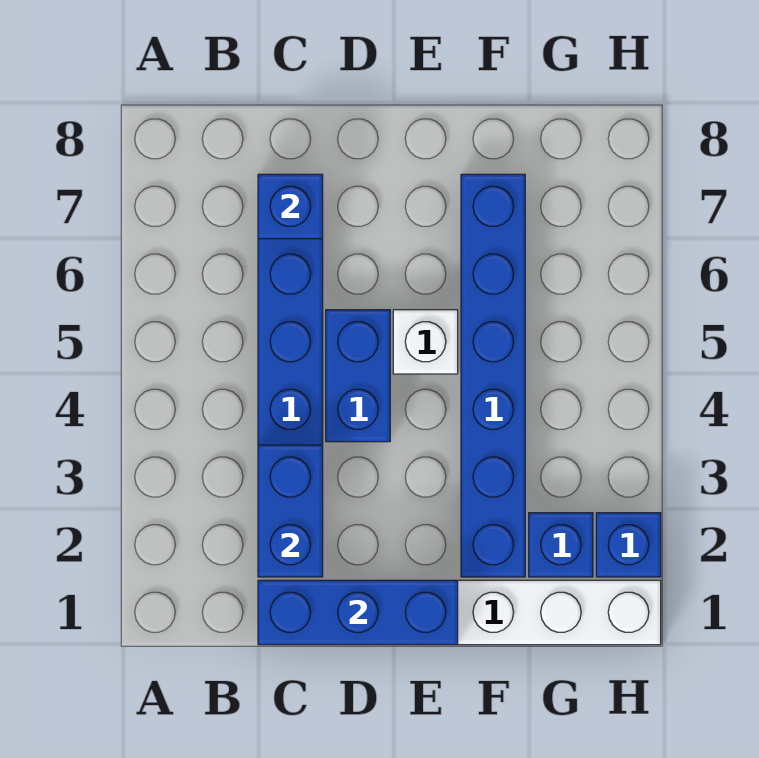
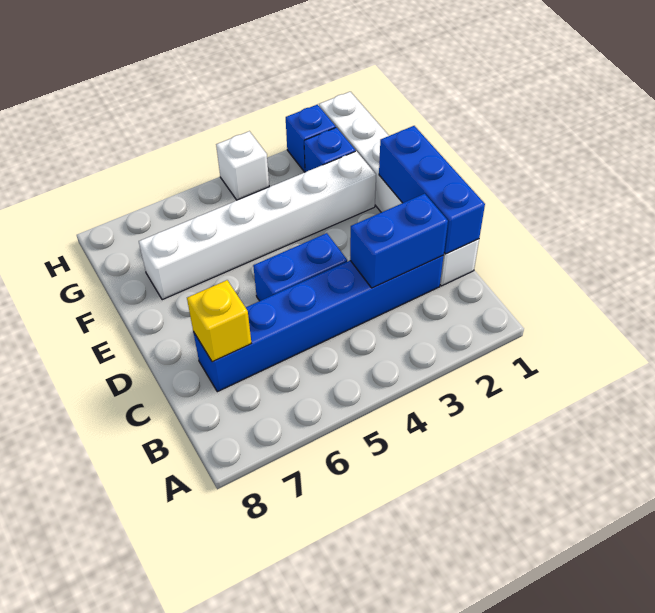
blue brick C7 level 2 -> yellow brick C7 level 2
white brick E5 level 1 -> white brick H4 level 1
blue brick F2:F7 level 1 -> white brick F2:F7 level 1

